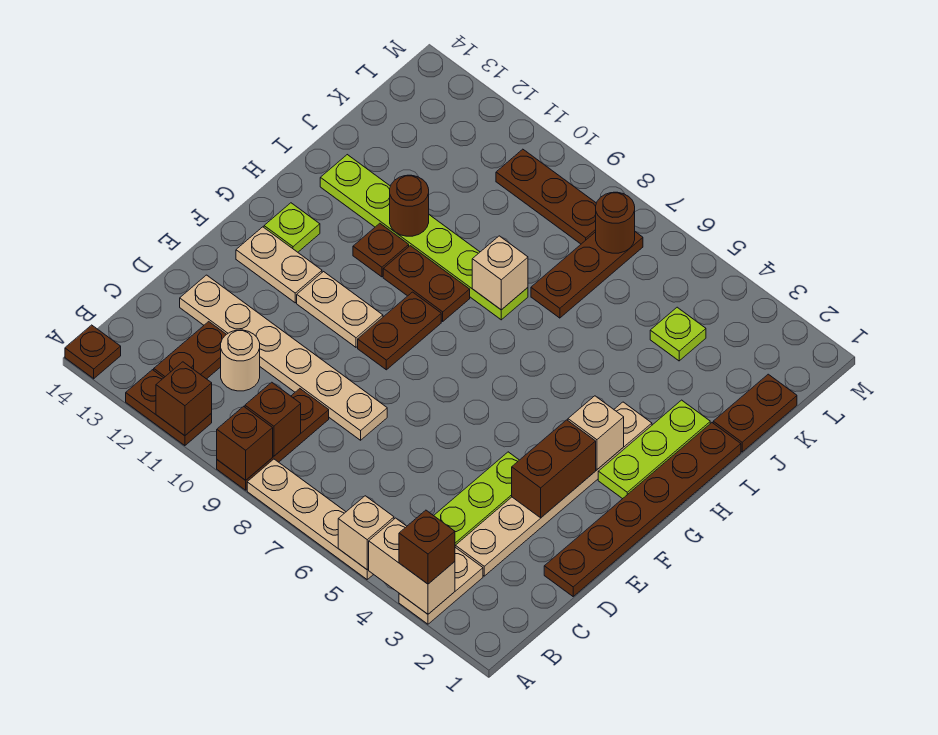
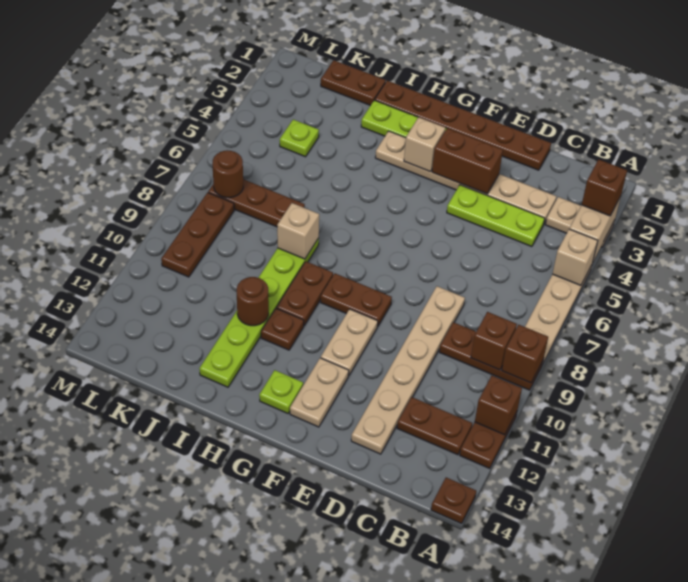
tan round brick C11 level 1 -> none

